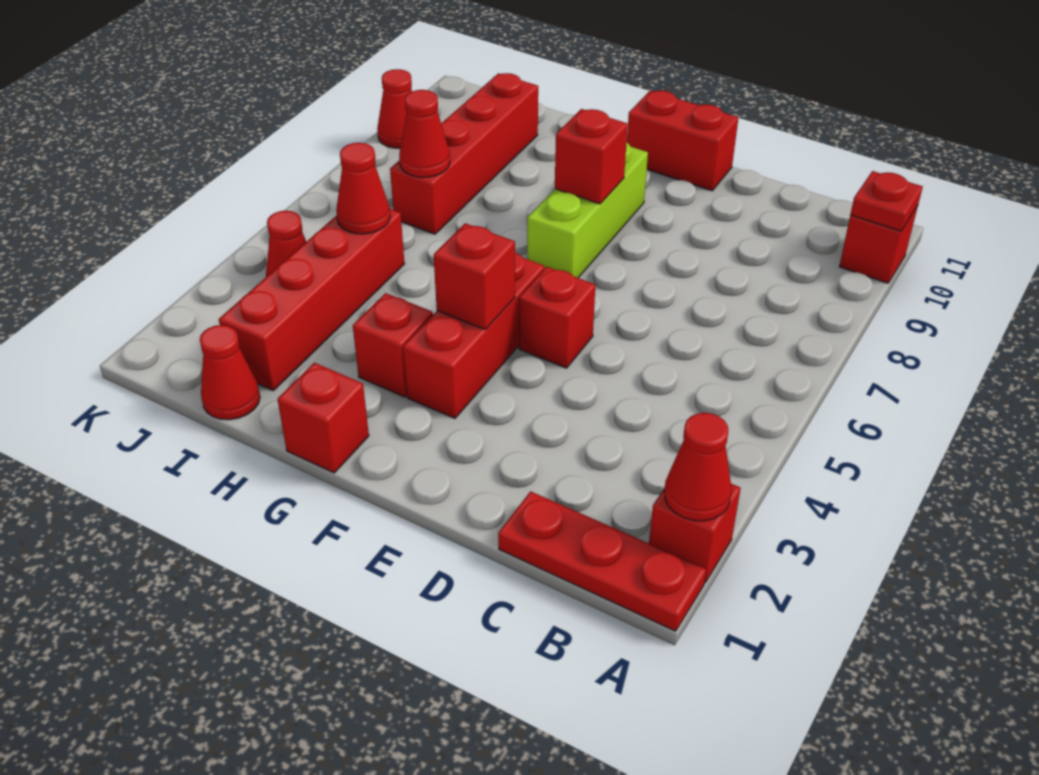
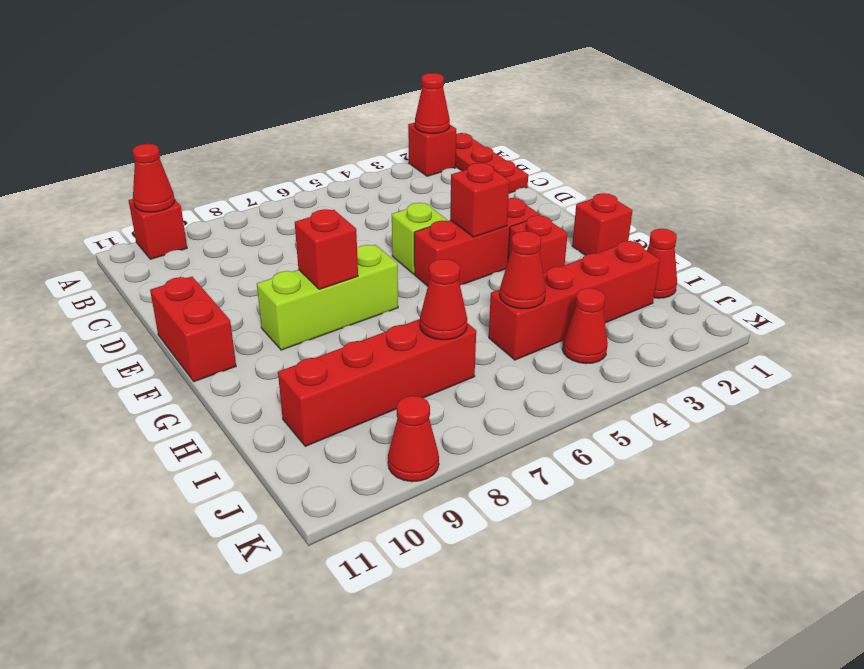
red plate A10 level 2 -> red cone A10 level 2
red brick E5 level 1 -> lime brick E5 level 1

